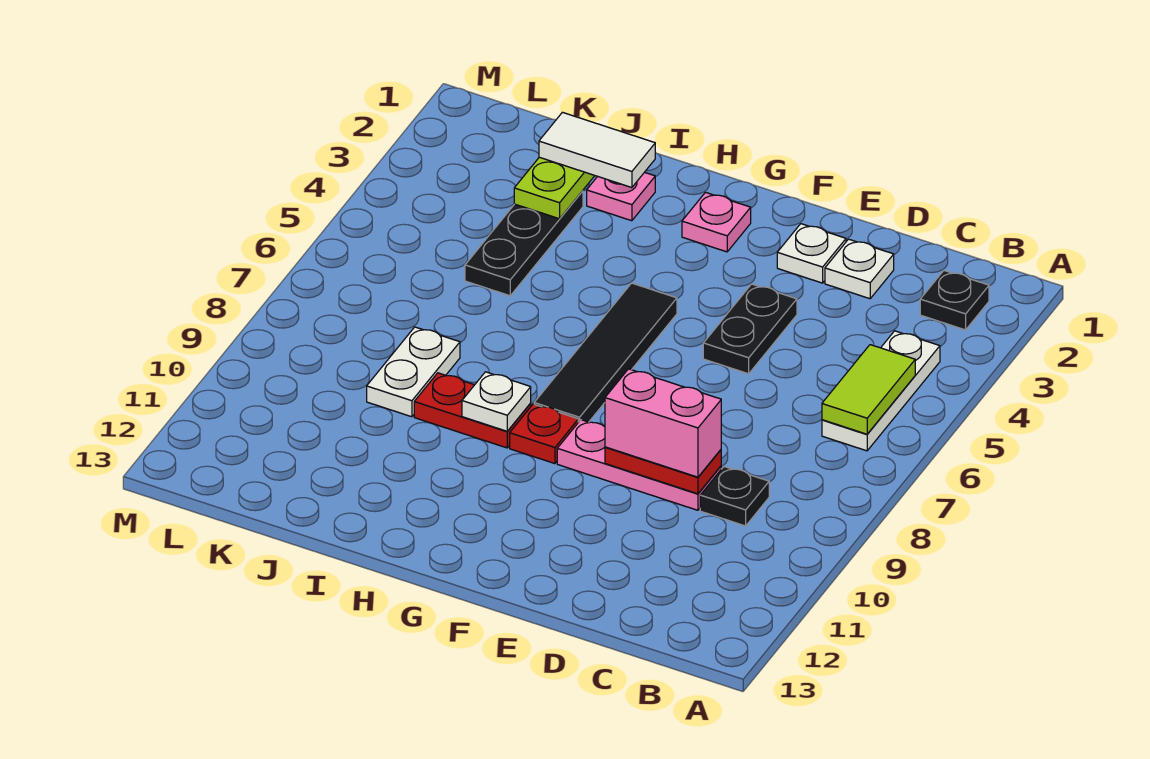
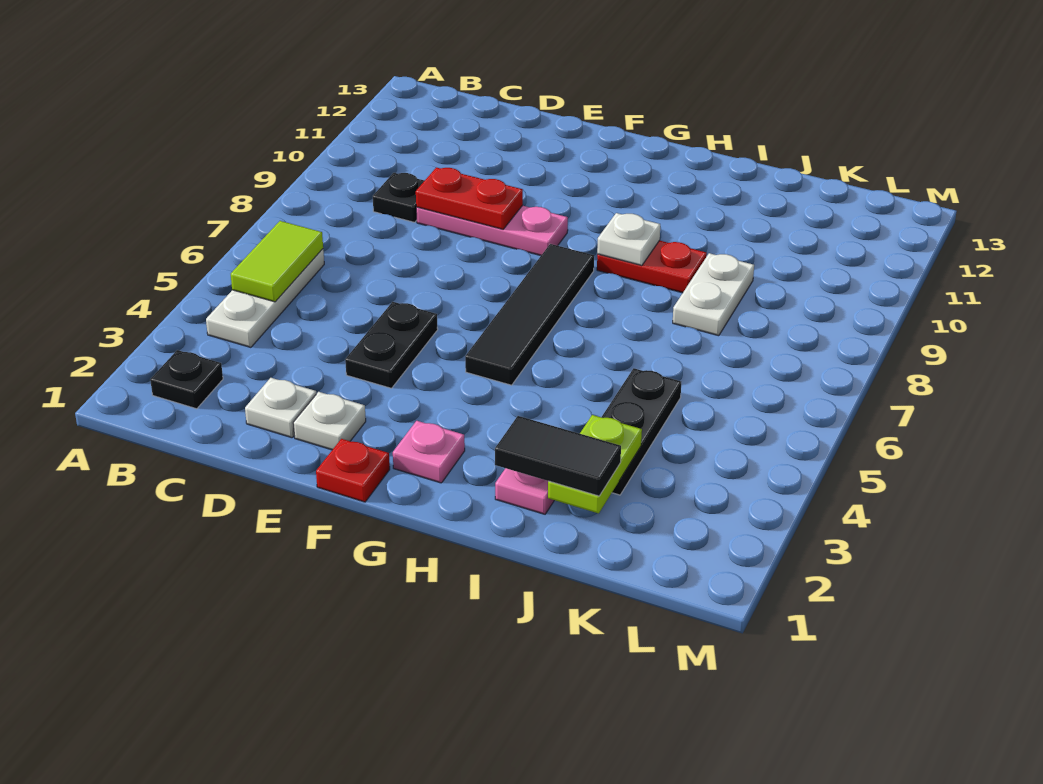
pink brick D9:E9 level 3 -> none
red plate G9 level 1 -> red plate F1 level 1
white tile I2:J2 level 3 -> black tile I2:J2 level 3

